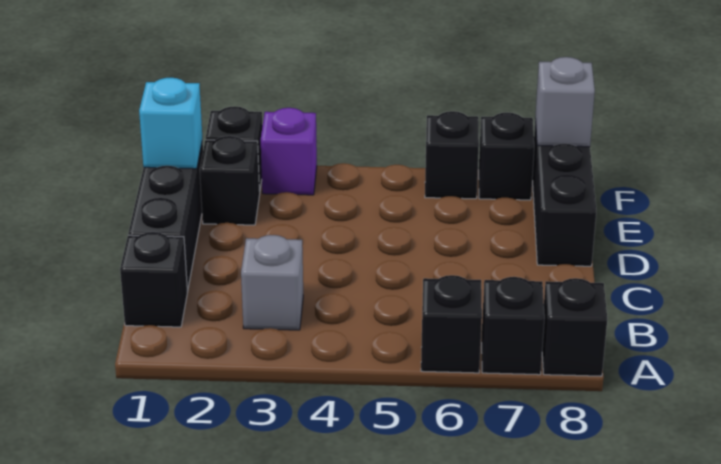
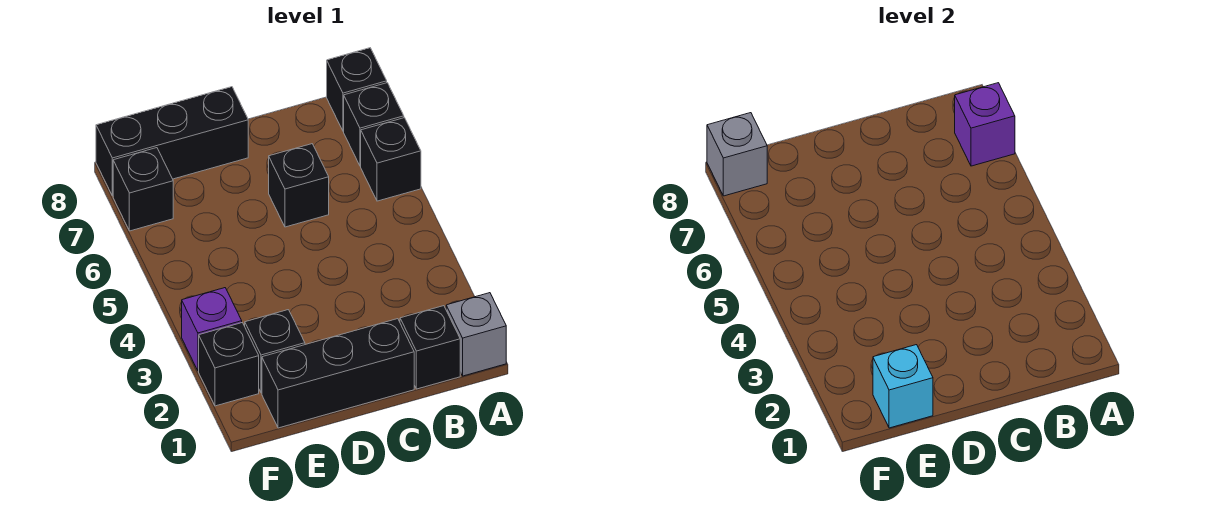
none -> purple brick A7 level 2
grey brick B3 level 1 -> grey brick A1 level 1
black brick F6 level 1 -> black brick C6 level 1

